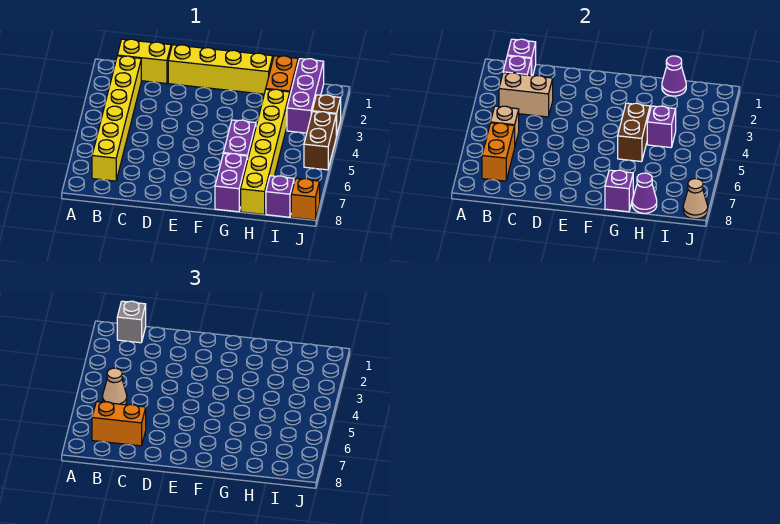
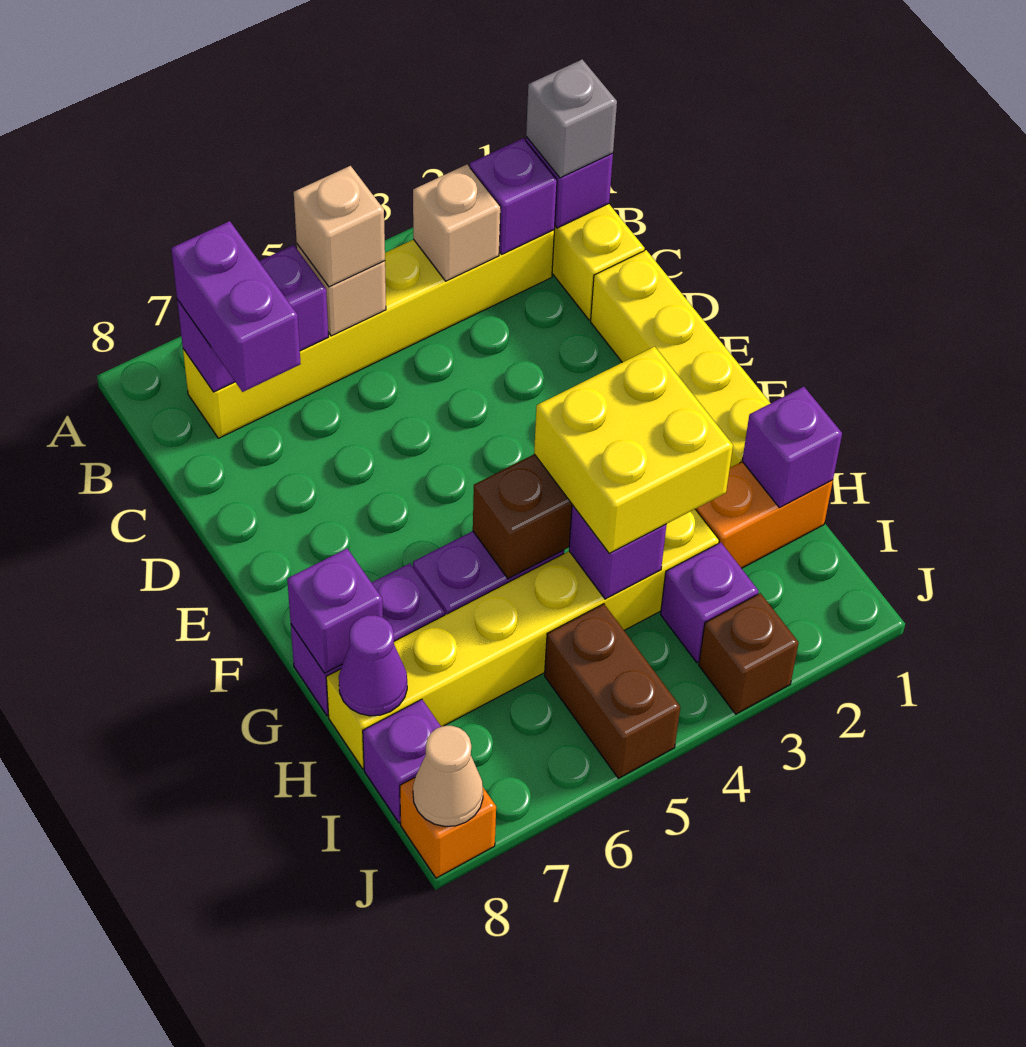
tan brick B3:C3 level 2 -> tan brick B3 level 2
tan cone B5 level 3 -> tan brick B5 level 3
orange brick B6:B7 level 2 -> purple brick B6:B7 level 2
orange brick B7:C7 level 3 -> purple brick B7:C7 level 3
none -> yellow brick G3:H4 level 3
purple cone H1 level 2 -> purple brick H1 level 2
purple brick I1:I3 level 1 -> purple brick I3 level 1
brown brick J4:J5 level 1 -> brown brick I5:J5 level 1

